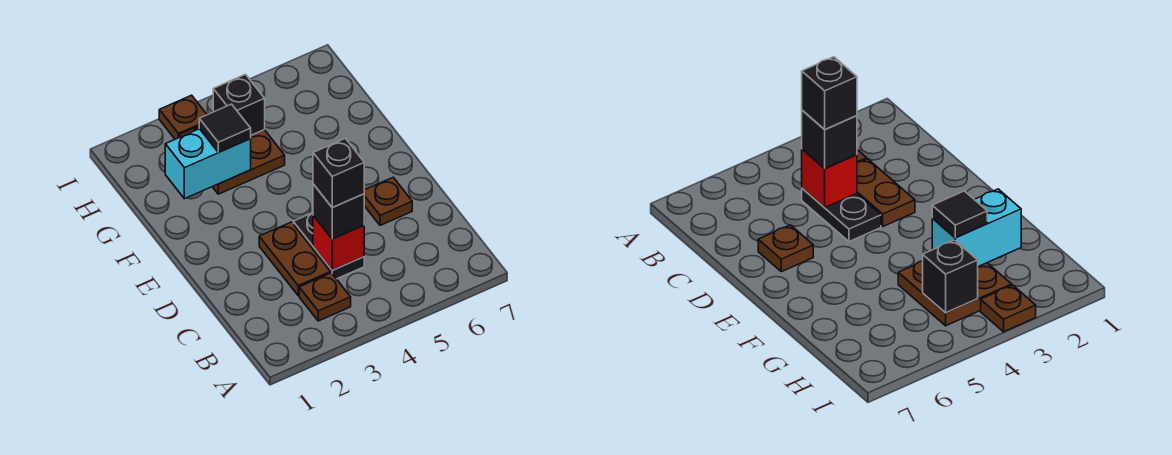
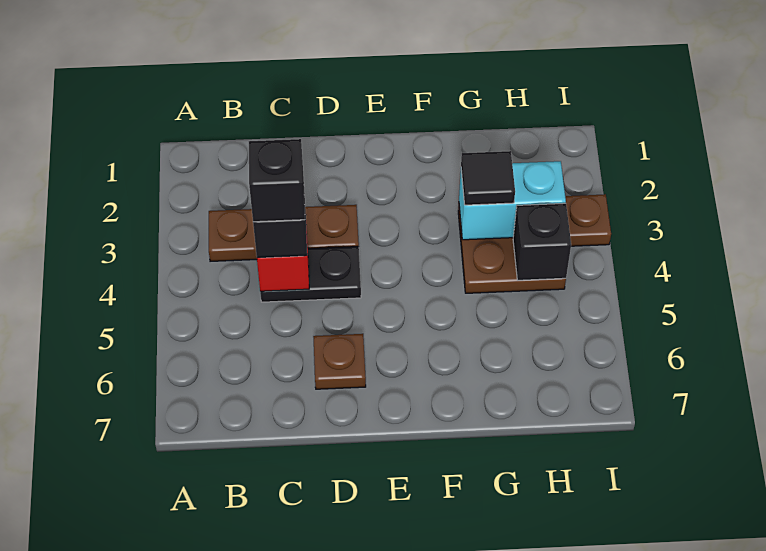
cyan brick G2:G3 level 2 -> cyan brick G3:H3 level 2

